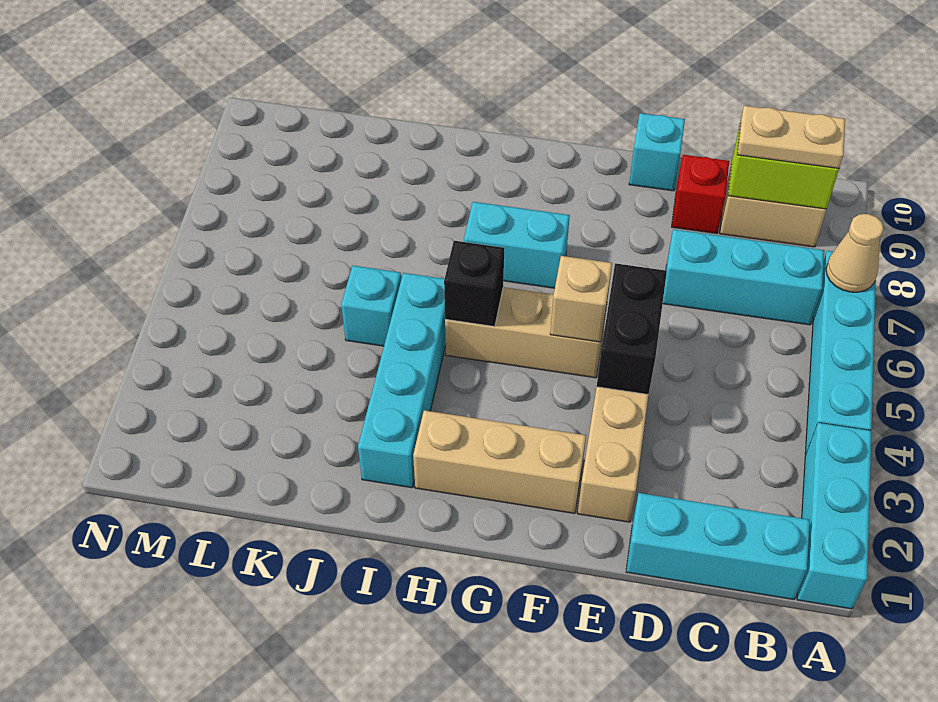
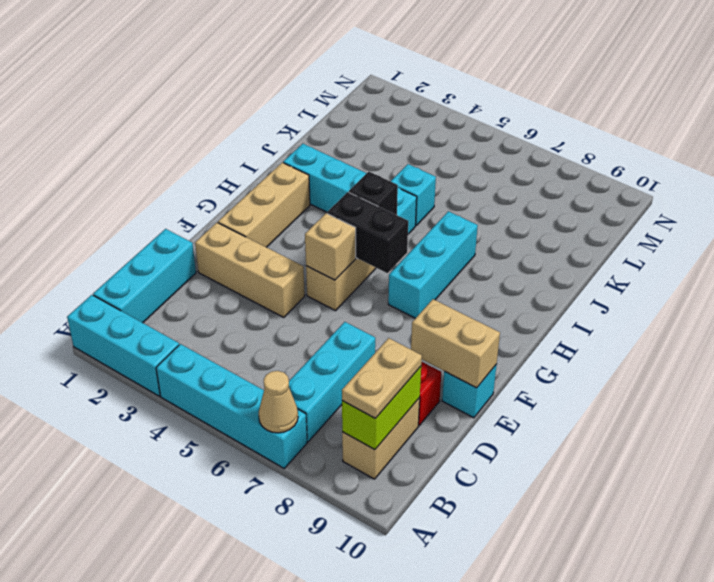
black brick E4:E5 level 2 -> black brick G5:G6 level 2
none -> tan brick E9:E10 level 2
cyan brick G7:H7 level 1 -> cyan brick G7:I7 level 1

